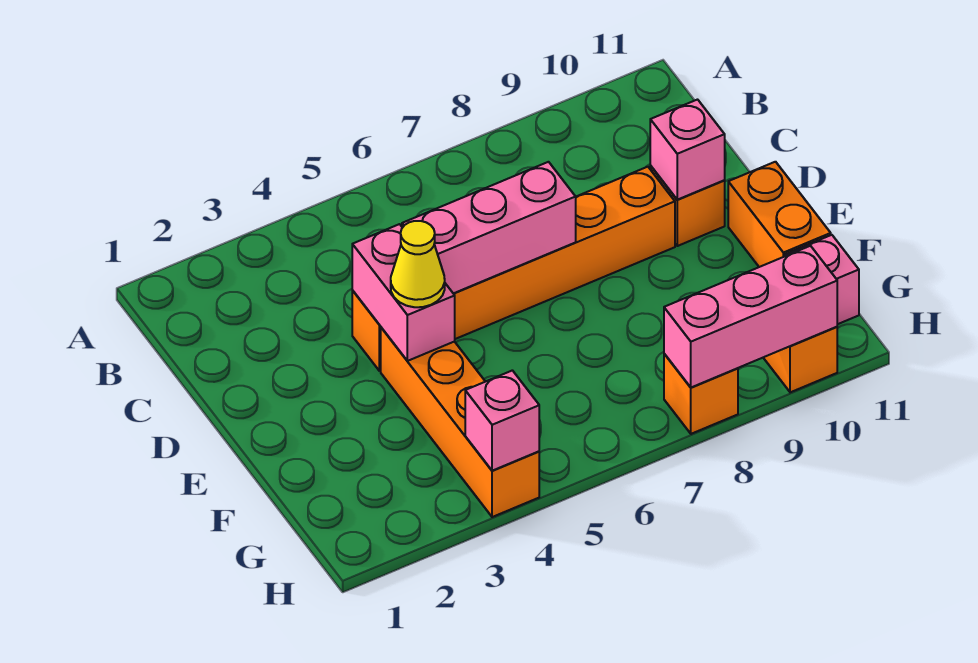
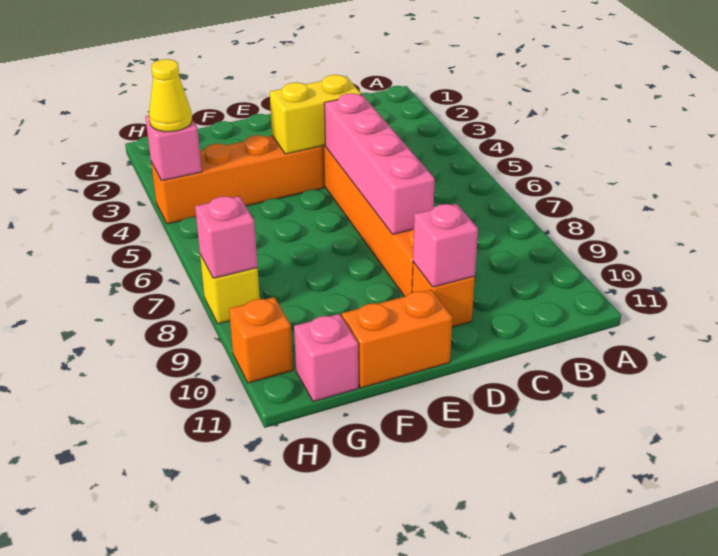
pink brick D4:E4 level 2 -> yellow brick D4:E4 level 2
pink brick D5:D7 level 2 -> pink brick D5:D8 level 2
yellow cone E4 level 3 -> yellow cone H4 level 3
orange brick H8 level 1 -> yellow brick H8 level 1
pink brick H8:H10 level 2 -> pink brick H8 level 2

